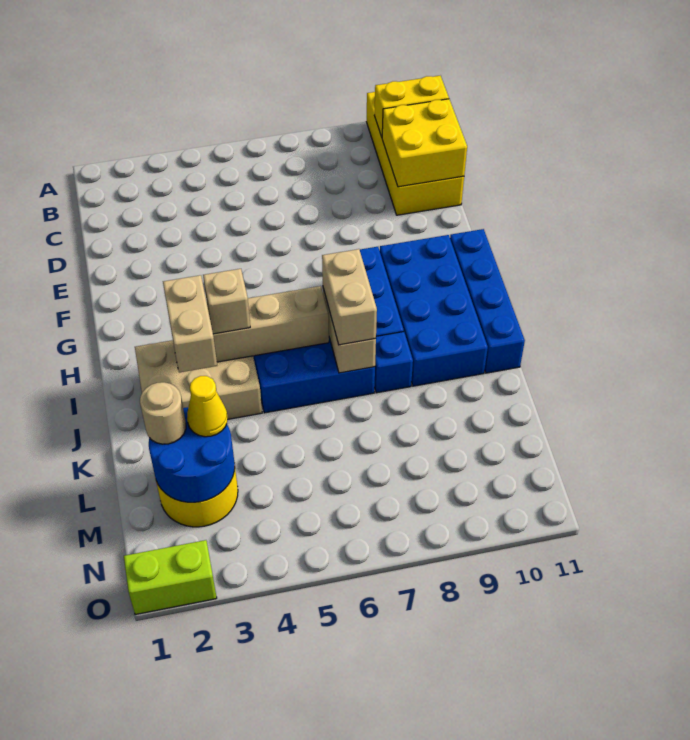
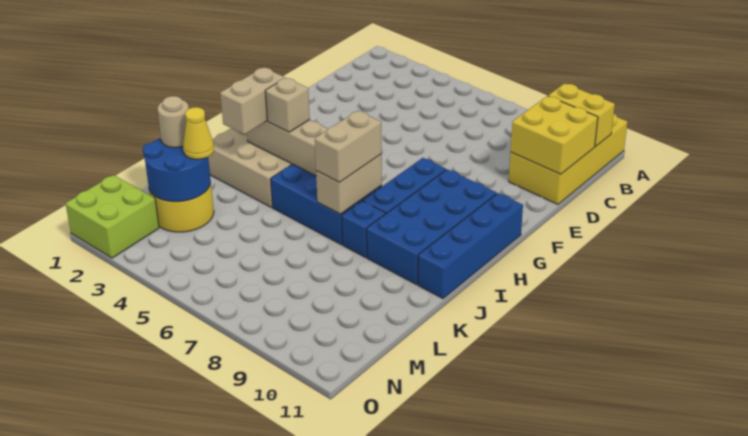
lime brick O1:O2 level 1 -> lime brick N1:O2 level 1

